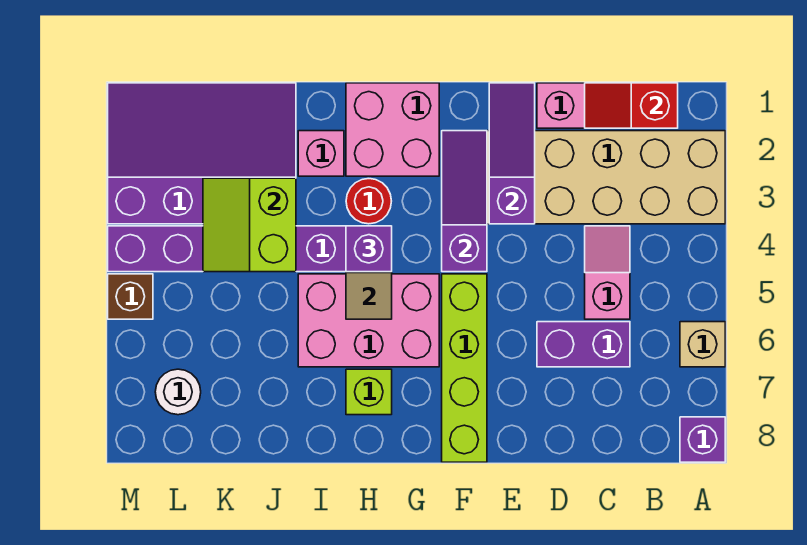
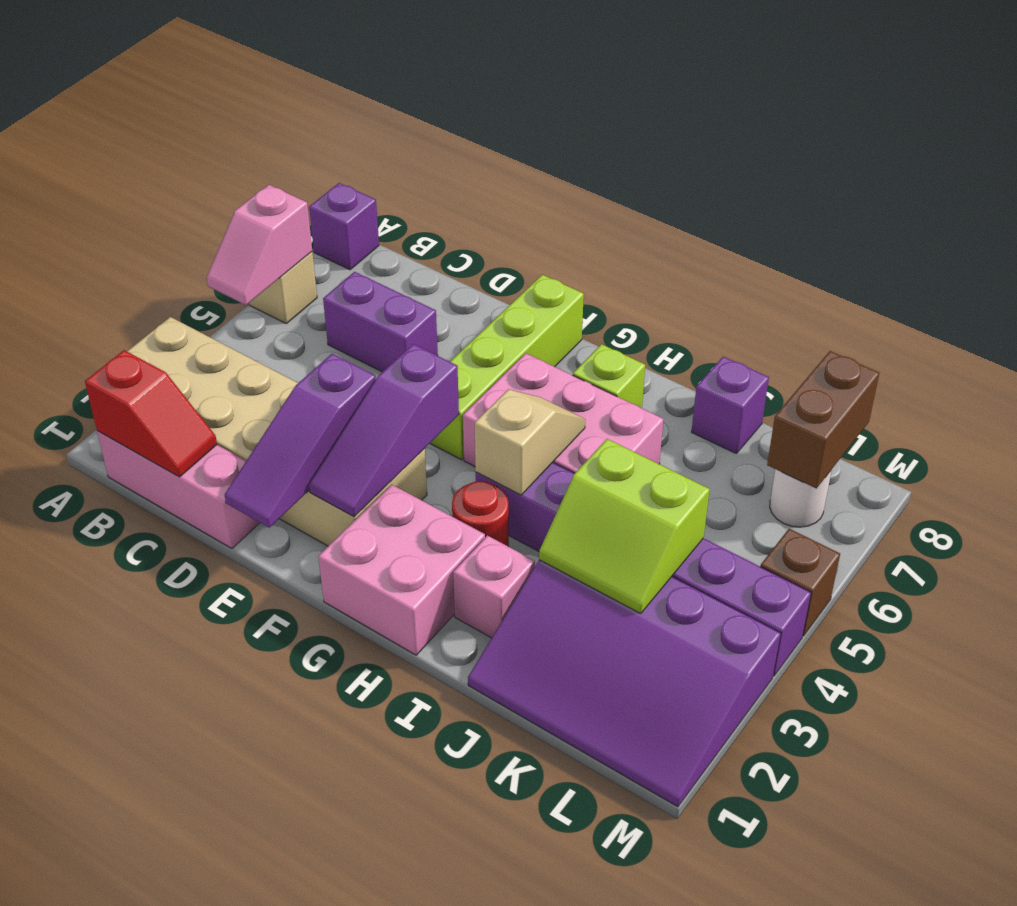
pink slope C4:C5 level 1 top 5 -> pink slope A5:A6 level 2 top 6
purple brick H4 level 3 -> purple brick J8 level 1
lime slope J3:K4 level 2 top J -> lime slope J3:K4 level 2 top 4
none -> brown brick L7:L8 level 2

